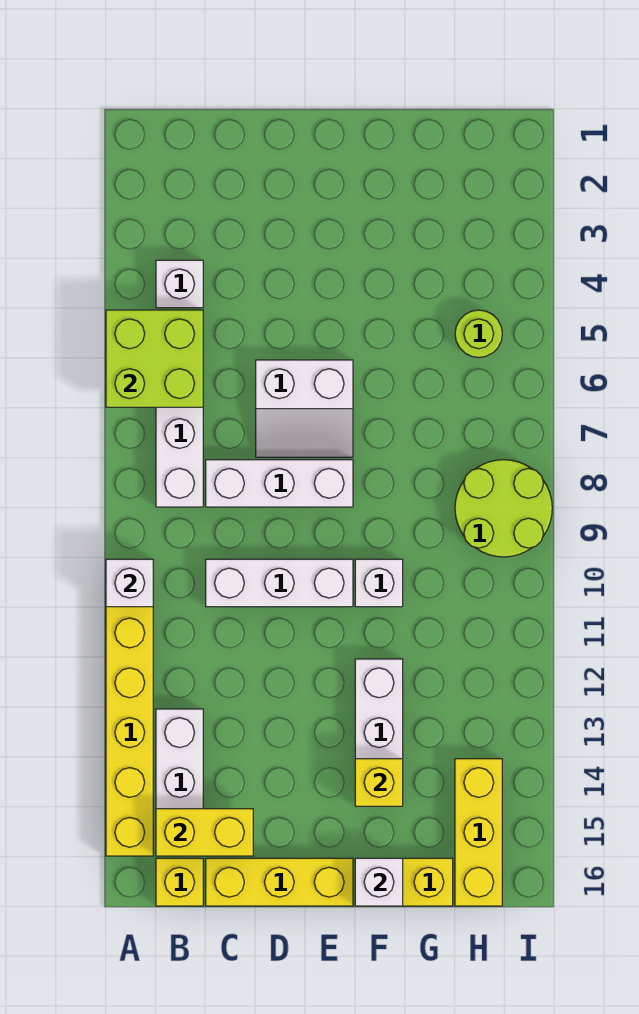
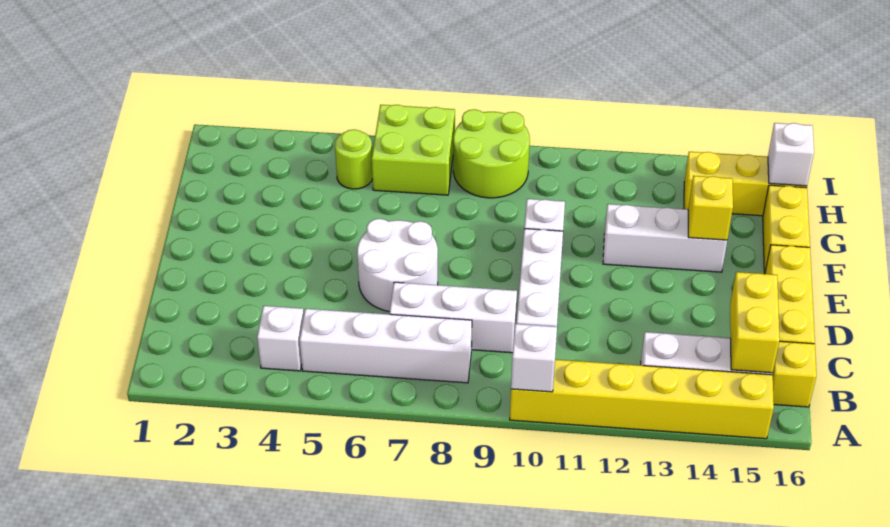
lime brick A5:B6 level 2 -> lime brick H6:I7 level 1
white brick C8:E8 level 1 -> white brick C7:C9 level 1
white slope D6:E7 level 1 top 6 -> white round brick D6:E7 level 1
white brick F16 level 2 -> white brick H16 level 2

